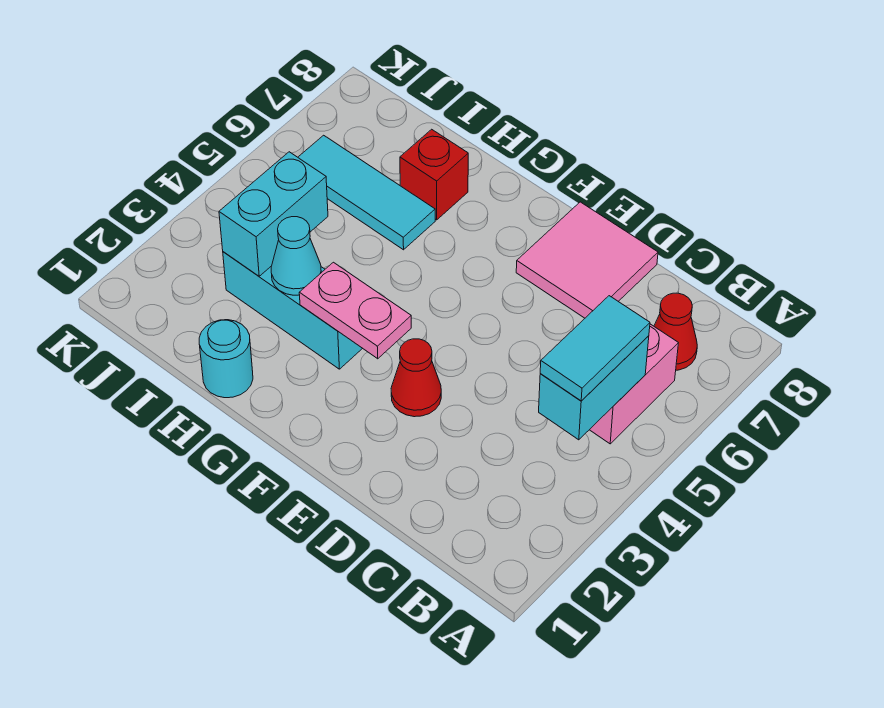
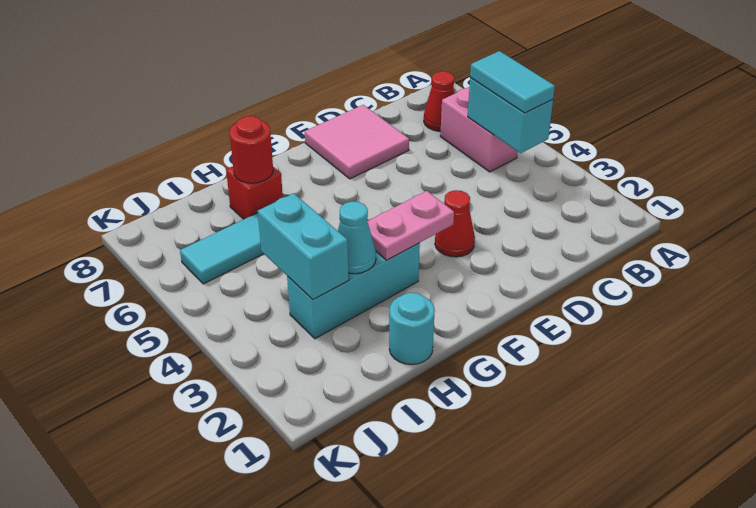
none -> red round brick H7 level 2

